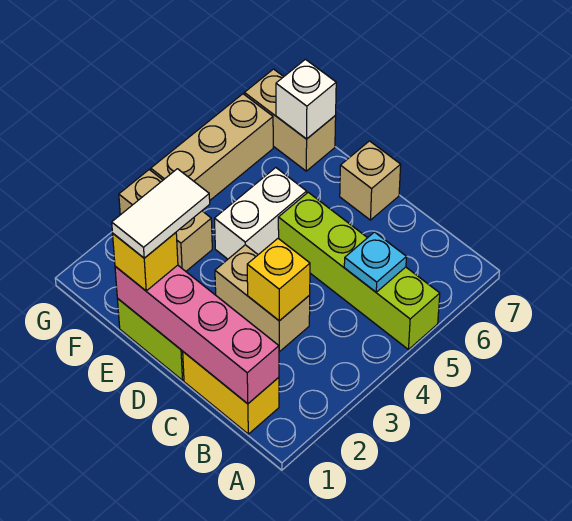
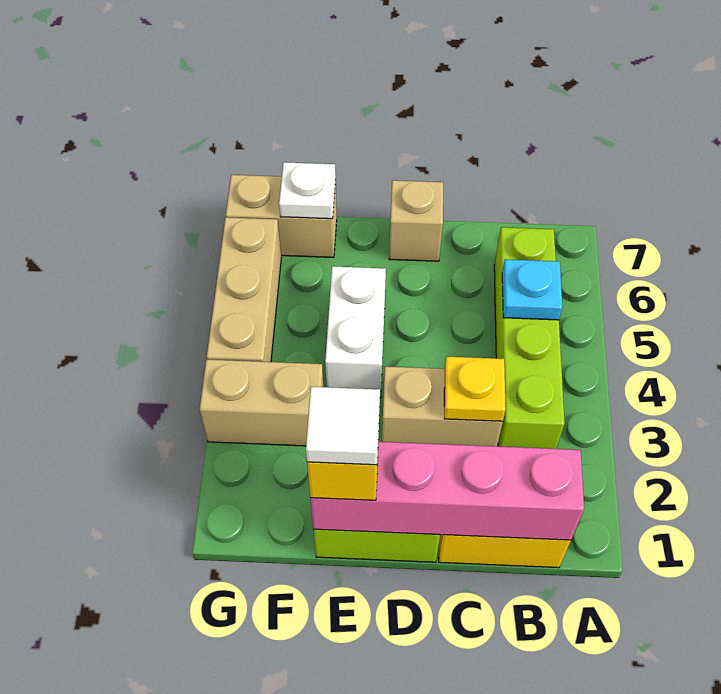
lime brick A5:D5 level 1 -> lime brick B3:B6 level 1
yellow brick C3 level 2 -> yellow plate C3 level 2
white tile E1:E2 level 4 -> white tile E1 level 4
white brick F7 level 2 -> white plate F7 level 2

